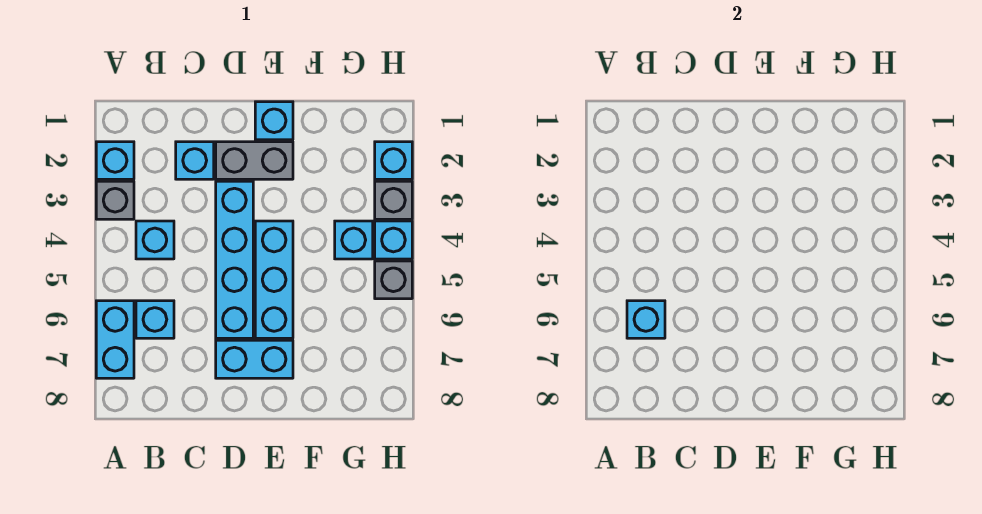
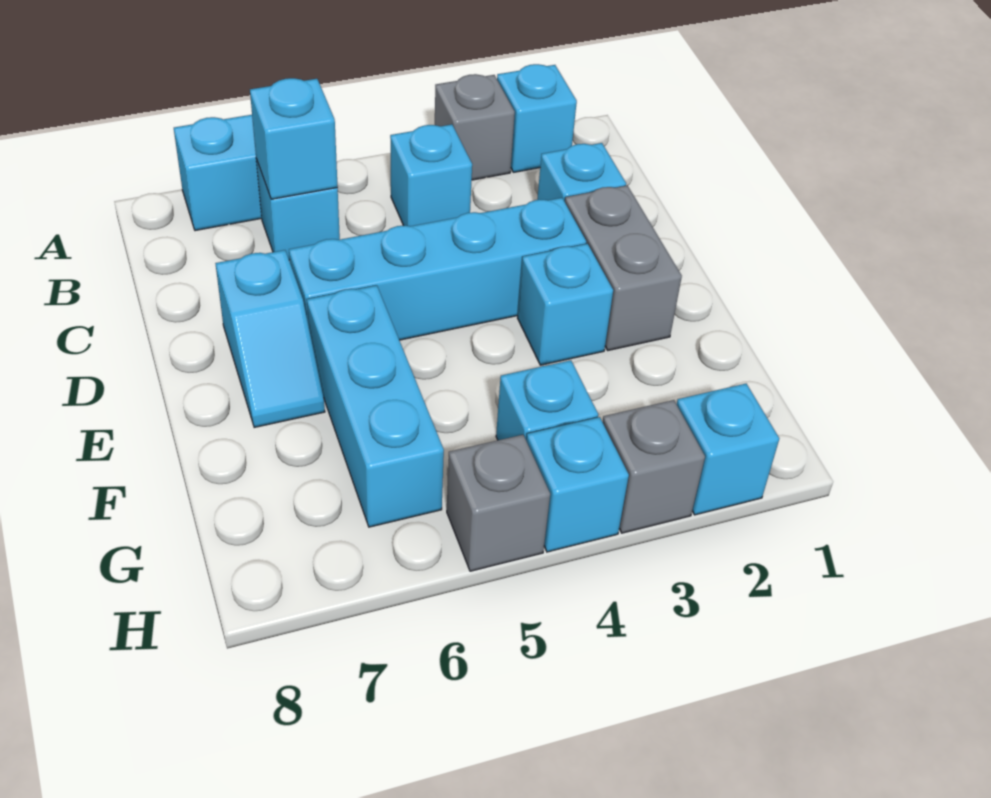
cyan brick D7:E7 level 1 -> cyan slope D7:E7 level 1 top D
cyan brick E1 level 1 -> cyan brick E3 level 1
cyan brick E4:E6 level 1 -> cyan brick E6:G6 level 1

